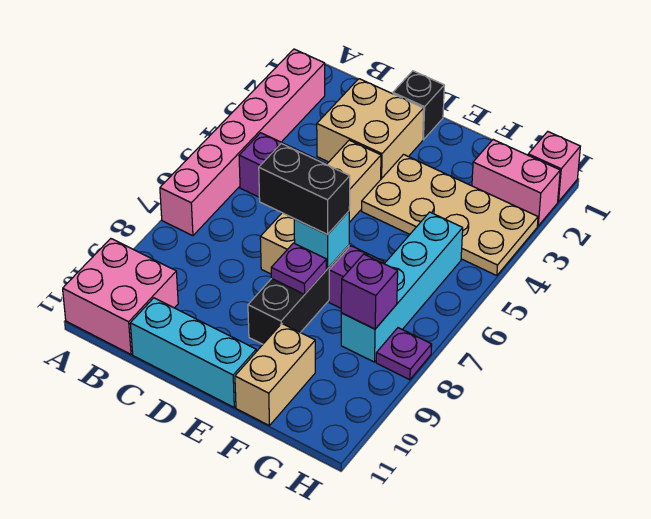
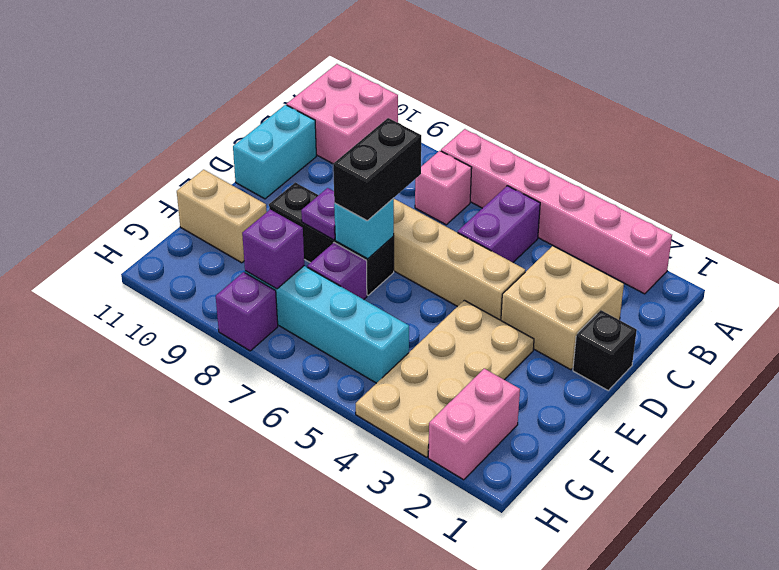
cyan brick C11:E11 level 1 -> cyan brick C11:D11 level 1
pink brick H1 level 1 -> pink brick B7 level 1
purple plate H8 level 1 -> purple brick H8 level 1

